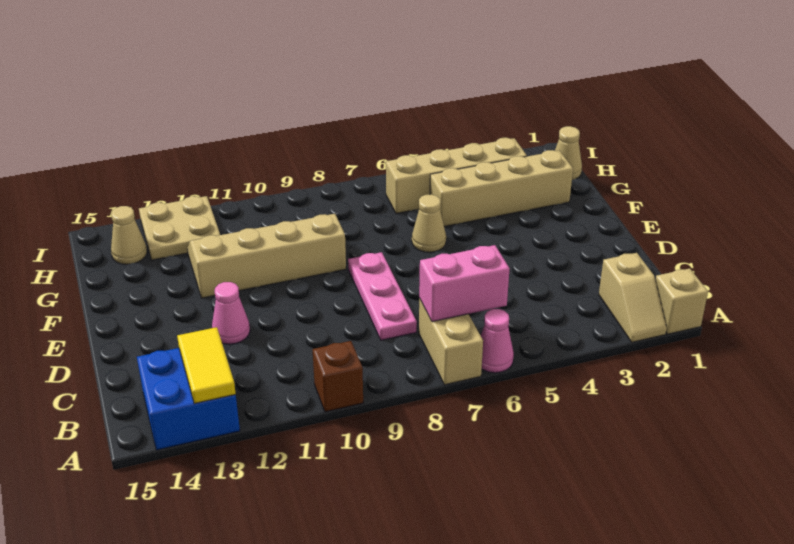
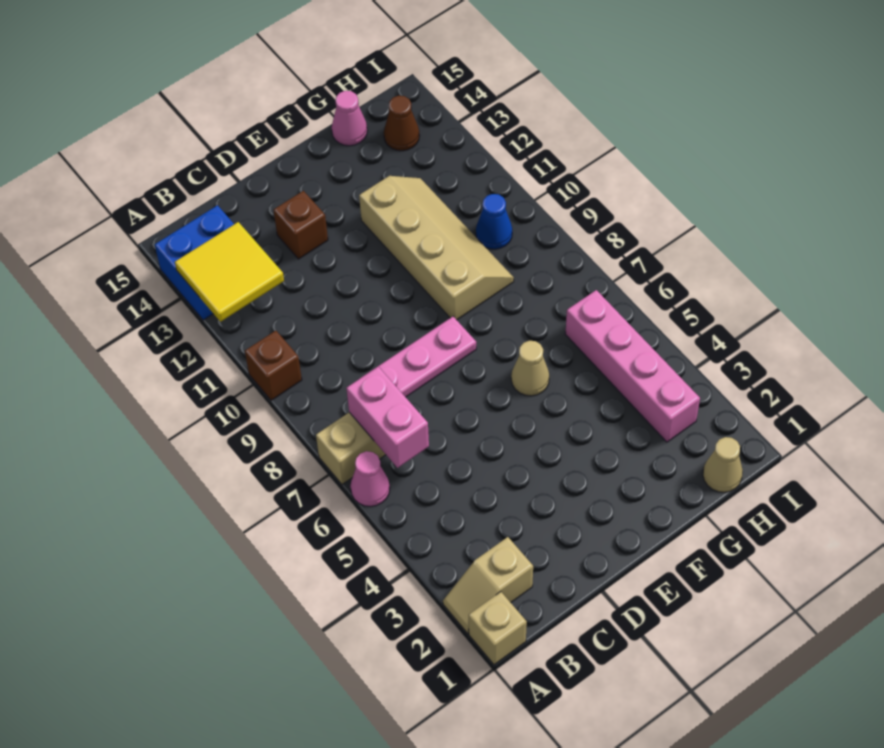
yellow tile A13:B13 level 2 -> yellow tile A12:B13 level 2
pink cone D12 level 1 -> pink cone G15 level 1
none -> brown brick D13 level 1
tan brick G2:G5 level 1 -> none
tan brick H3:H6 level 1 -> pink brick H3:H6 level 1
none -> blue cone H10 level 1
tan plate H12:I13 level 1 -> none
tan cone H14 level 1 -> brown cone H14 level 1

